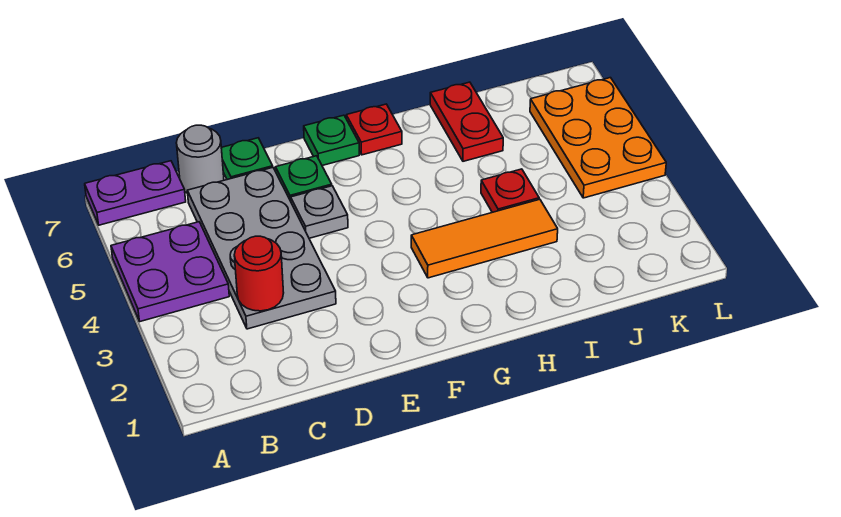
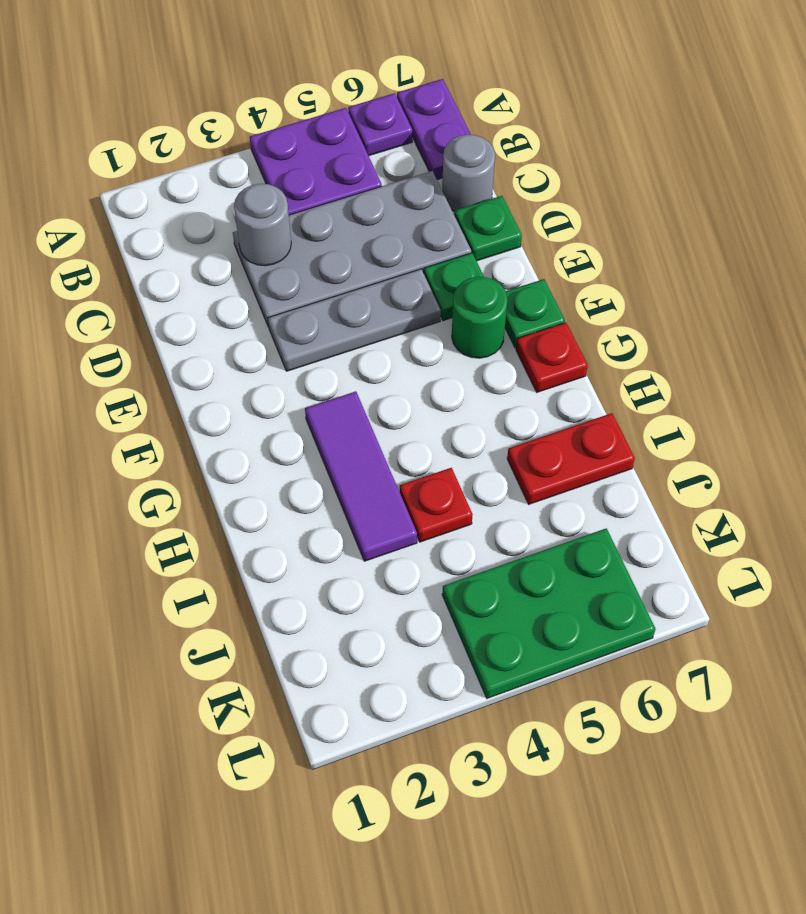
none -> purple plate A6 level 1
red round brick C3 level 2 -> grey round brick C3 level 2
grey plate E5 level 1 -> grey plate E3:E5 level 1
none -> green round brick F6 level 1
orange tile G3:I3 level 1 -> purple tile G3:I3 level 1
orange plate K4:L6 level 1 -> green plate K4:L6 level 1

